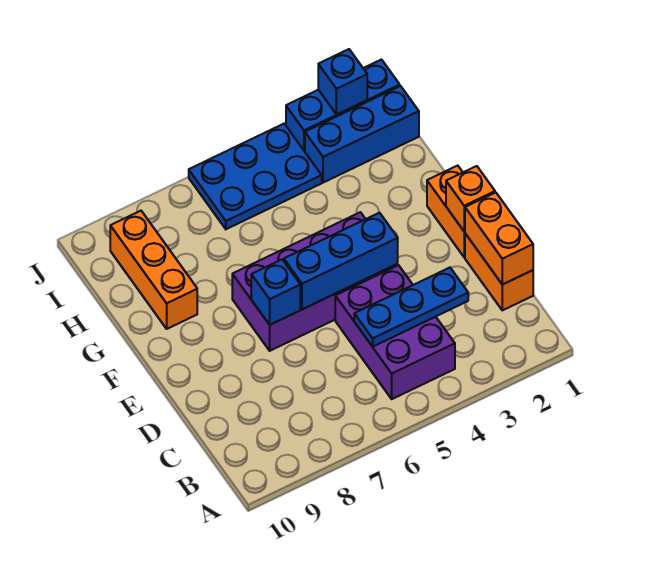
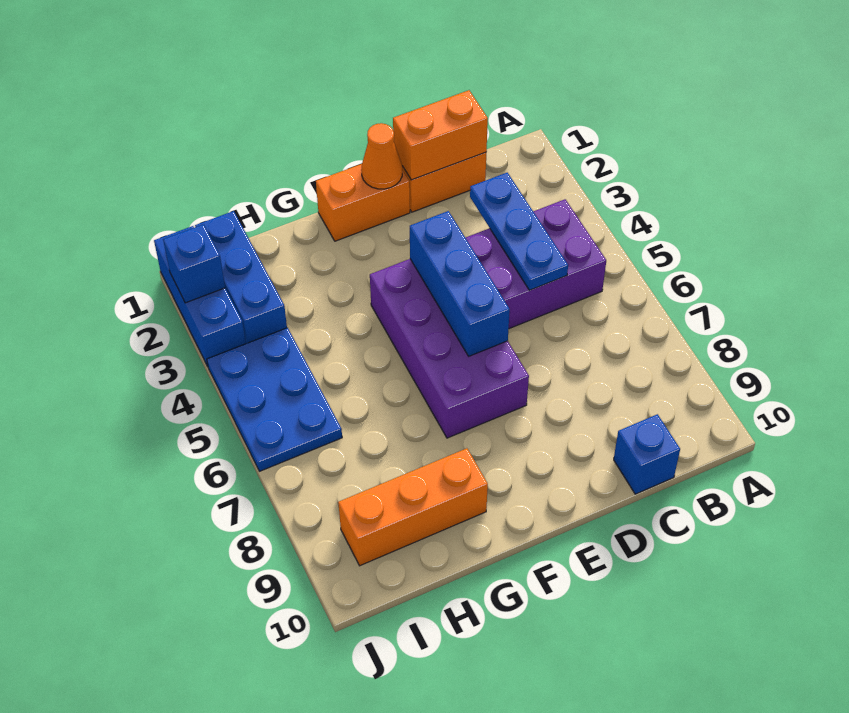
orange brick E1 level 2 -> orange cone E1 level 2
blue brick E7 level 2 -> blue brick C10 level 1

